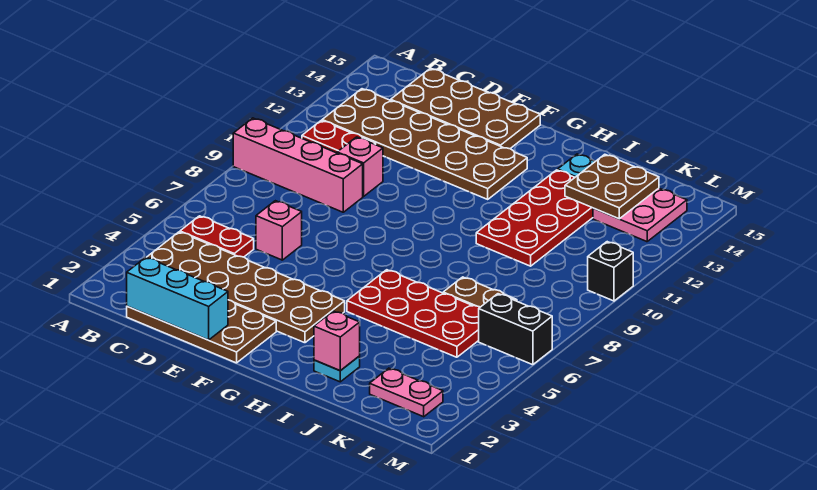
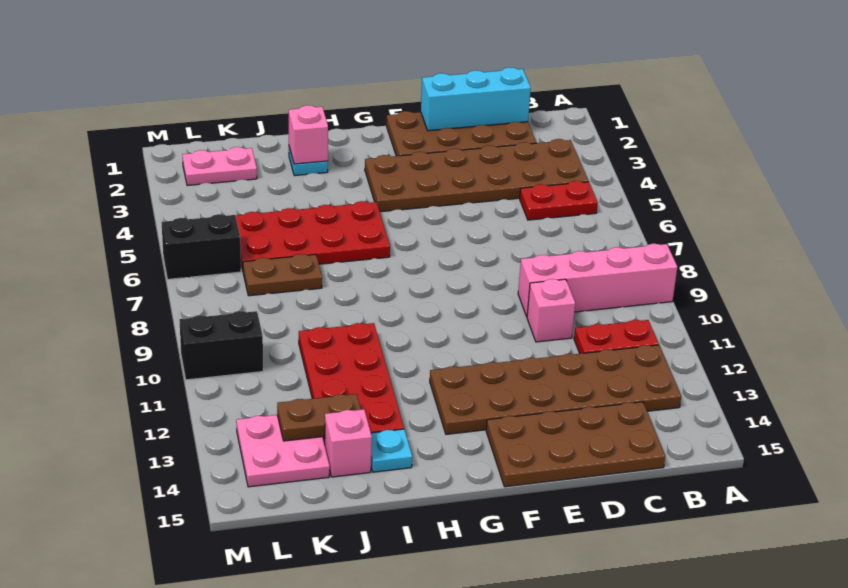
pink brick D6 level 1 -> pink brick J14 level 1
brown plate J13:K14 level 2 -> brown plate J13:K13 level 2
black brick M10 level 1 -> black brick L10:M10 level 1

